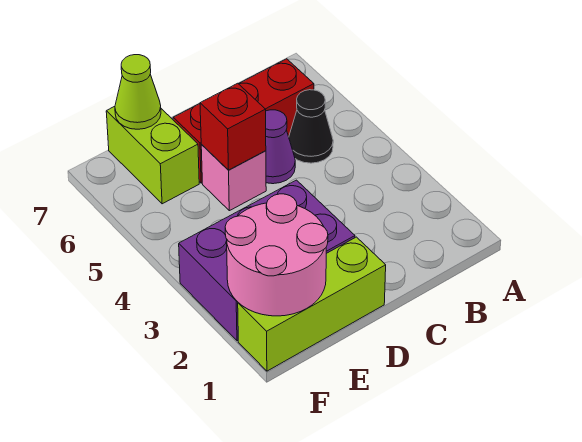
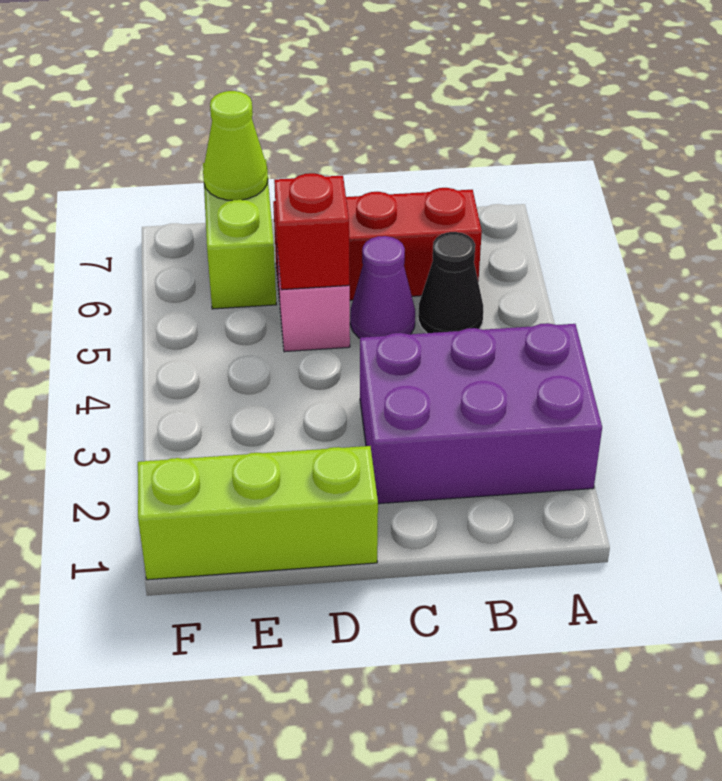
purple brick D2:F3 level 1 -> purple brick A2:C3 level 1
pink round brick E1:F2 level 2 -> none

